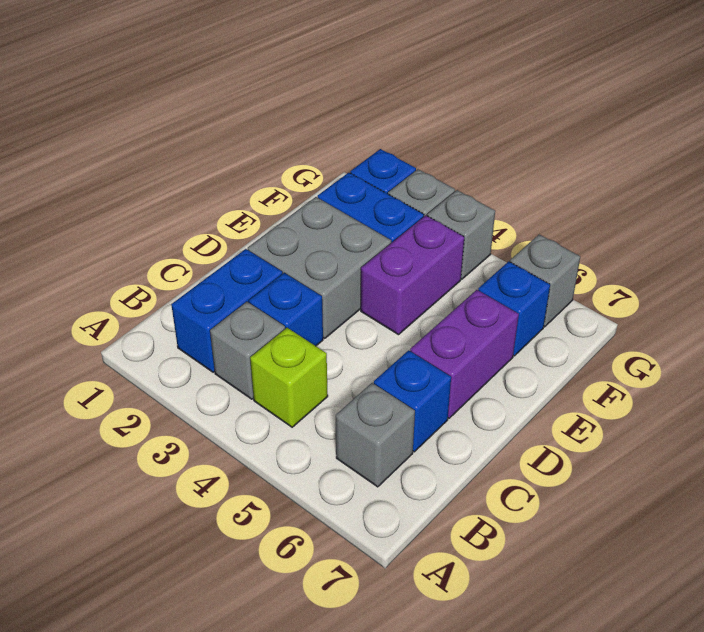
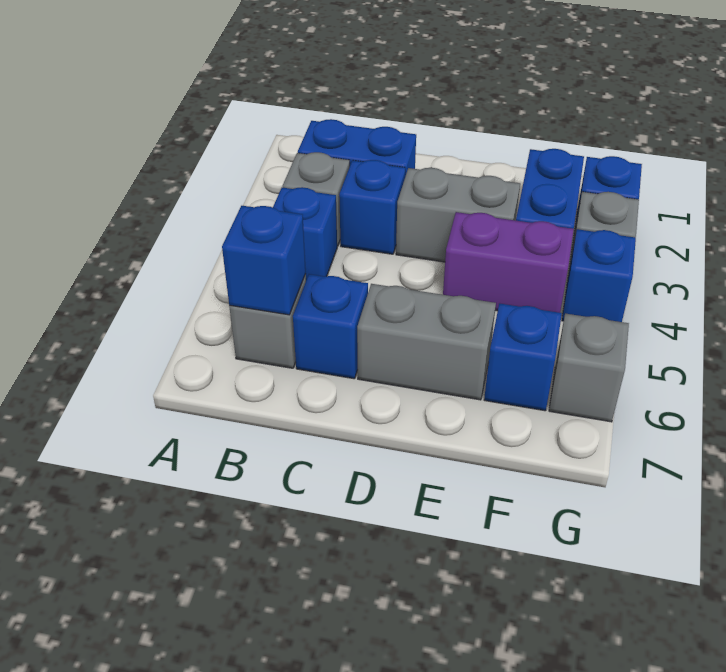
lime brick B4 level 1 -> blue brick B4 level 1
none -> blue brick B6 level 2
grey brick D2:E3 level 1 -> grey brick D3:E3 level 1
purple brick D6:E6 level 1 -> grey brick D6:E6 level 1
grey brick G4 level 1 -> blue brick G4 level 1

